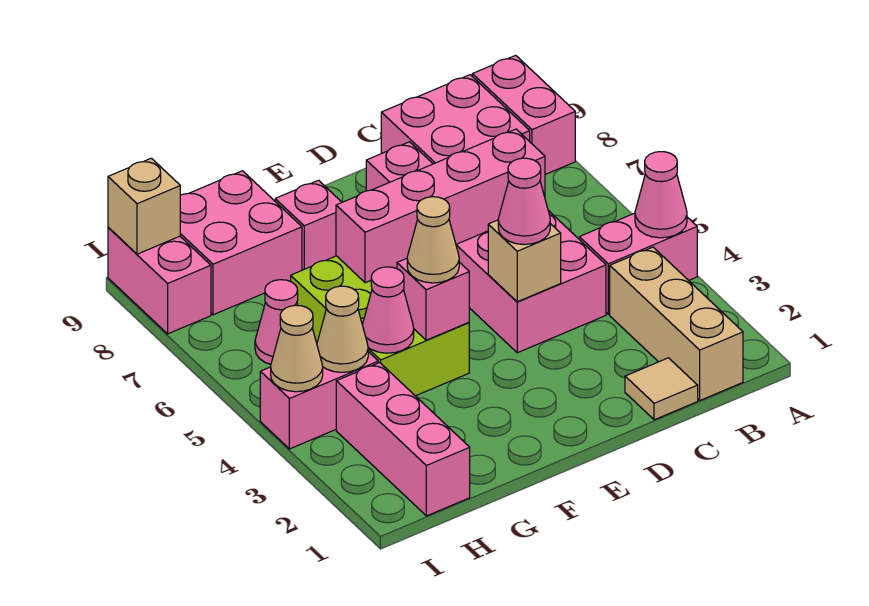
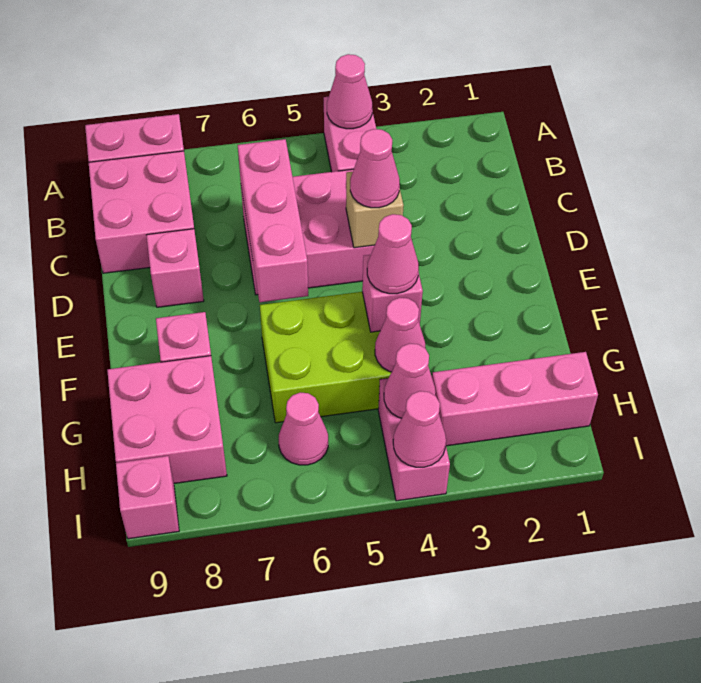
tan brick B1:B3 level 1 -> none
tan tile C1 level 1 -> none
pink brick C6:F6 level 2 -> pink brick C6:E6 level 2
tan cone F4 level 3 -> pink cone F4 level 3
tan cone H4 level 2 -> pink cone H4 level 2
tan cone I4 level 2 -> pink cone I4 level 2
pink brick I8:I9 level 1 -> pink brick I9 level 1
tan brick I9 level 2 -> none

